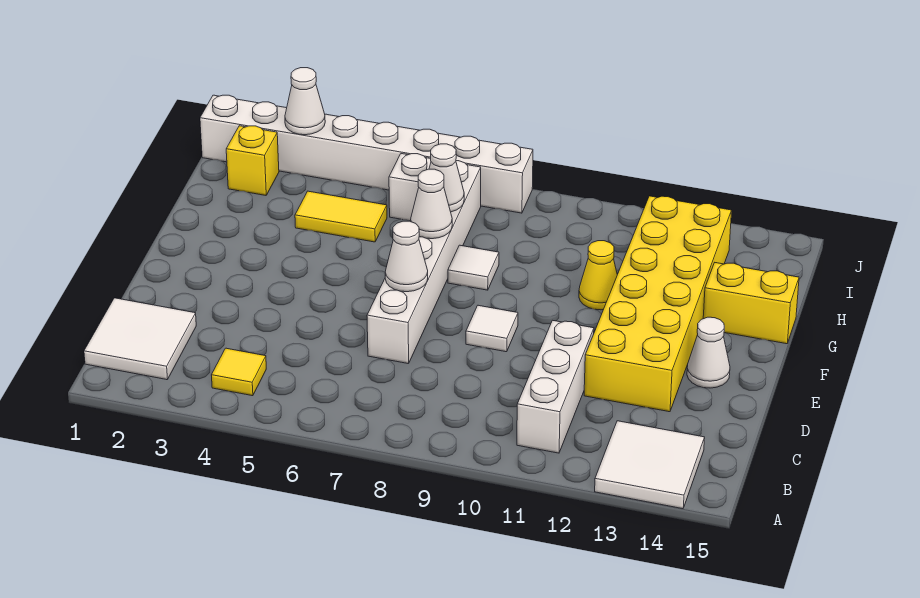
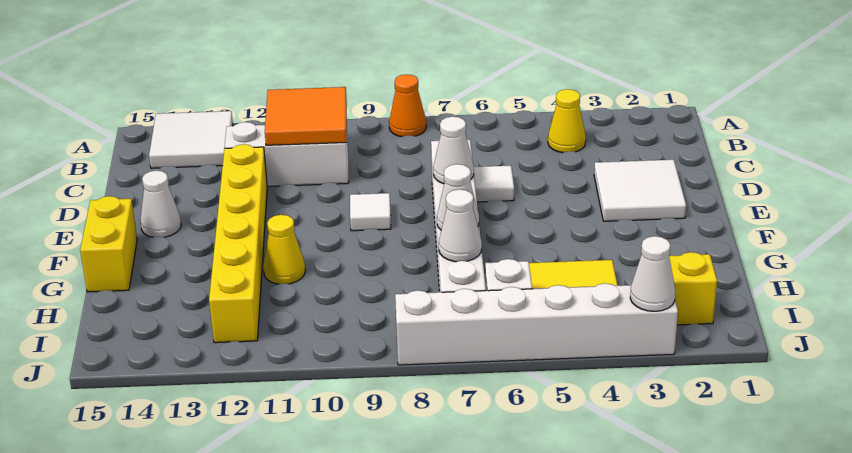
none -> orange cone A8 level 1
white tile B1:C2 level 1 -> white tile D2:E3 level 1
yellow tile B4 level 1 -> yellow cone B4 level 1
none -> orange tile B10:C11 level 2
white brick B11:D11 level 1 -> white brick C10:C12 level 1
yellow brick D12:I13 level 1 -> yellow brick D12:I12 level 1
white tile G8 level 1 -> white tile D6 level 1
yellow brick G14:G15 level 1 -> yellow brick F15:G15 level 1
white brick J1:J8 level 1 -> white brick J3:J8 level 1

